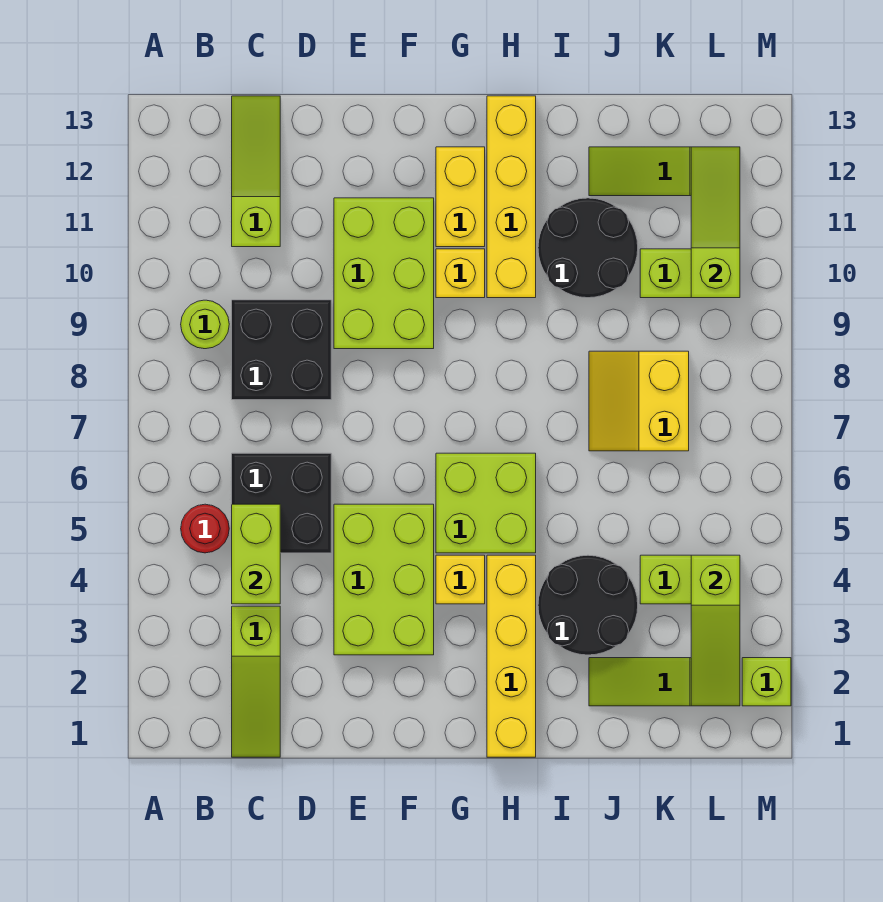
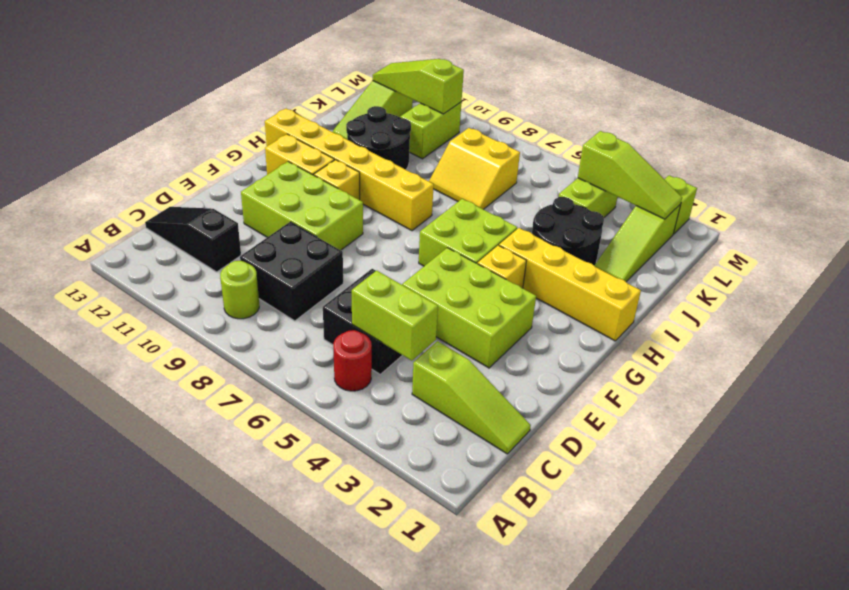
lime slope C11:C13 level 1 top 11 -> black slope C11:C13 level 1 top 11
yellow brick H10:H13 level 1 -> yellow brick H8:H13 level 1

